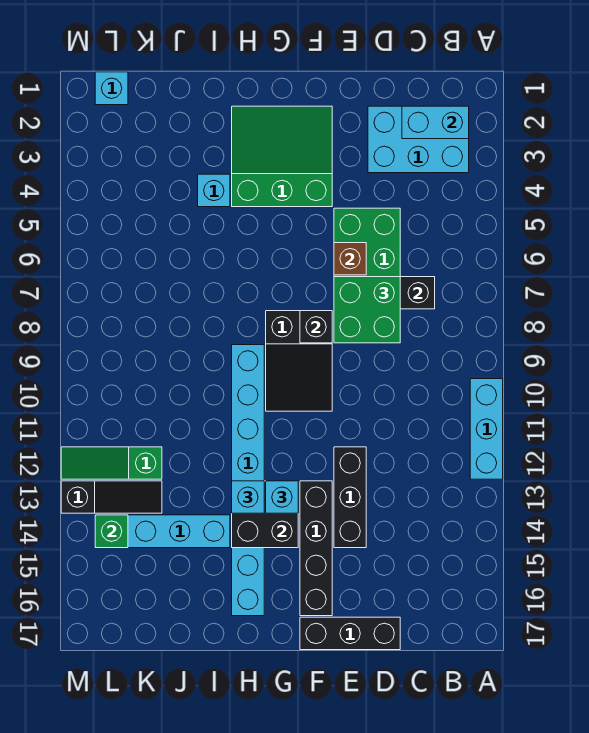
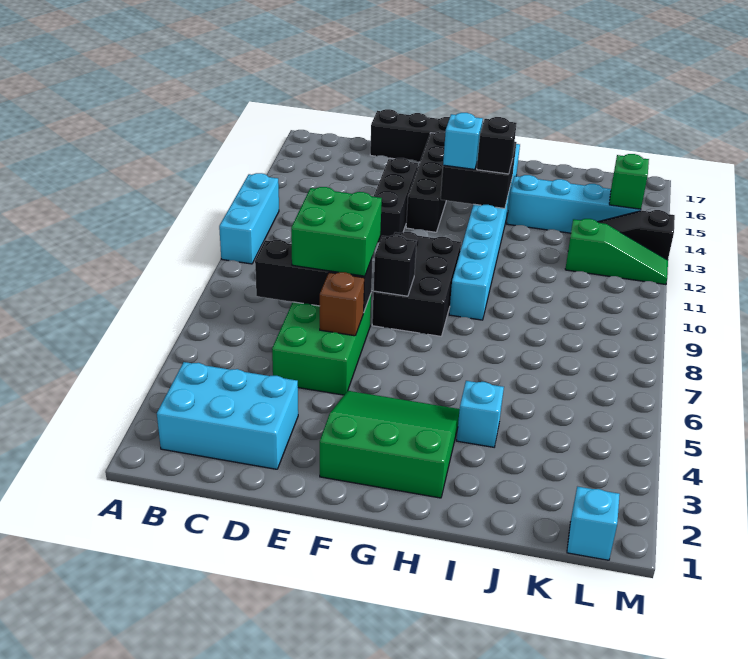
cyan brick B2:C2 level 2 -> none
green slope F2:H4 level 1 top 4 -> green slope F2:H4 level 1 top 2
black slope F8:G10 level 1 top 8 -> black brick F8:G10 level 1
cyan brick H13 level 3 -> black brick H13 level 3

